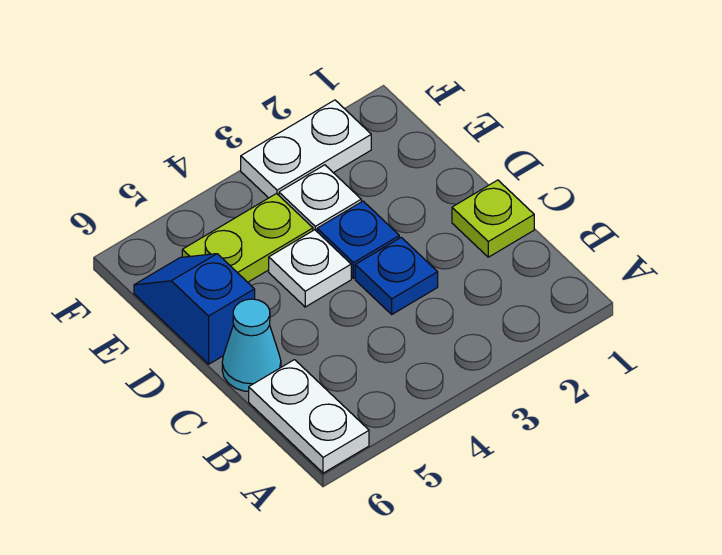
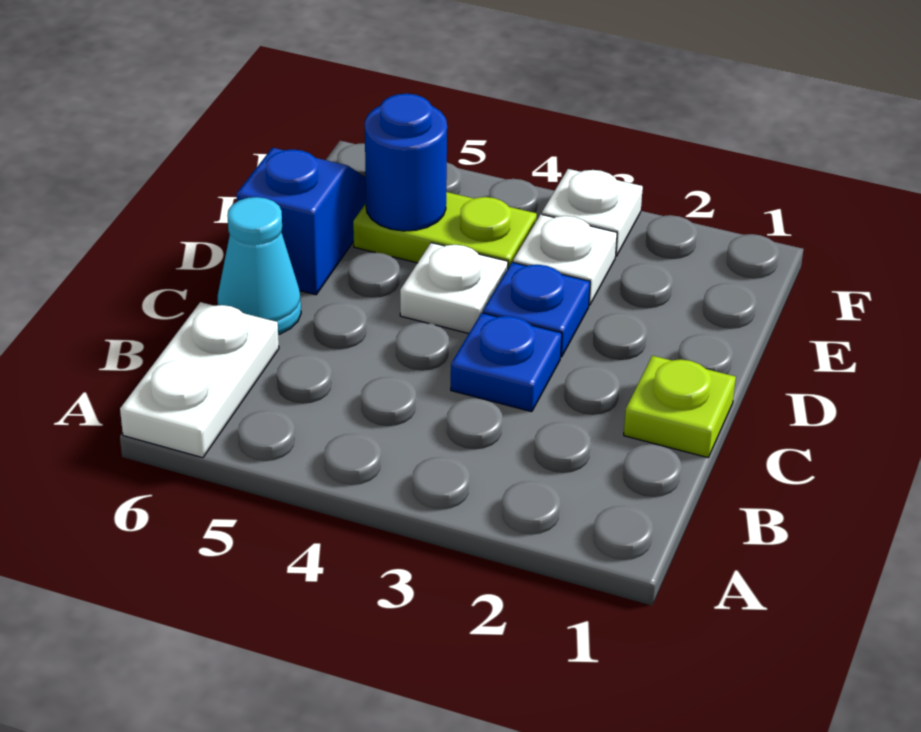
none -> blue round brick E5 level 2
white plate F2:F3 level 1 -> white plate F3 level 1

